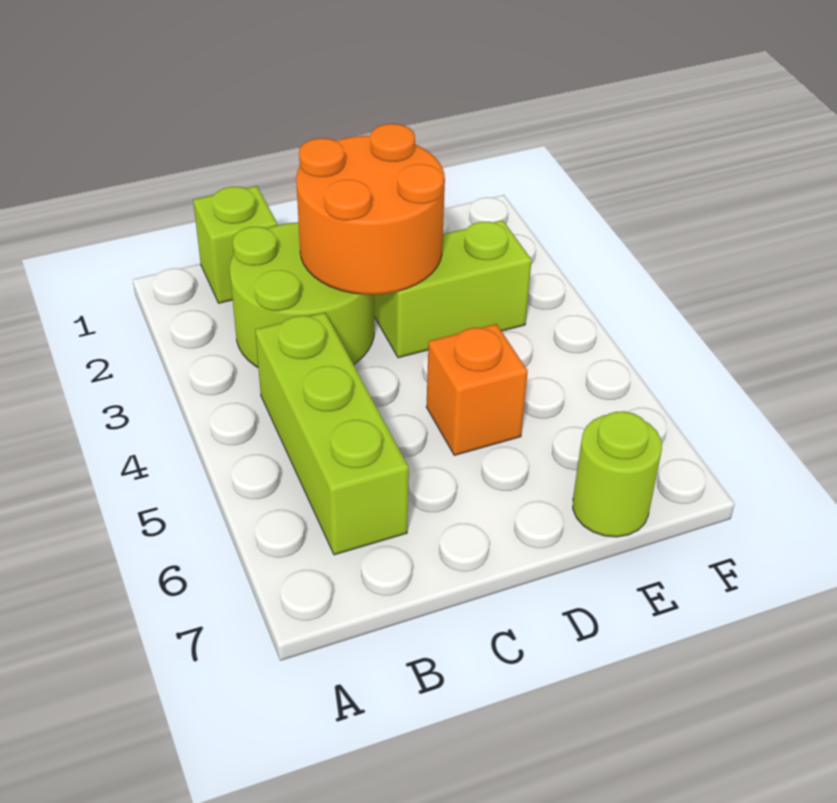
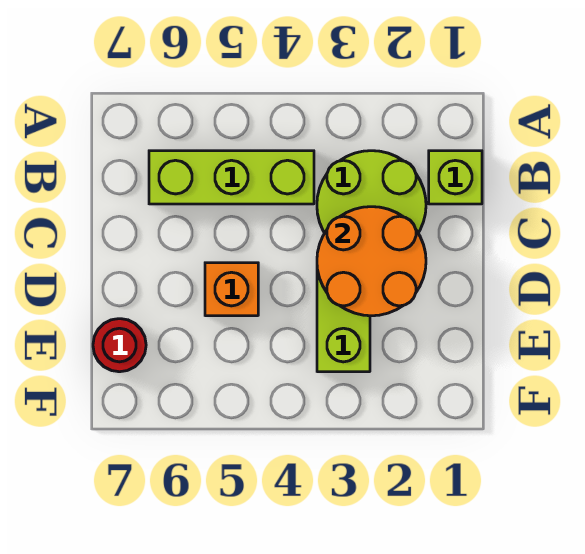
lime round brick E7 level 1 -> red round brick E7 level 1

